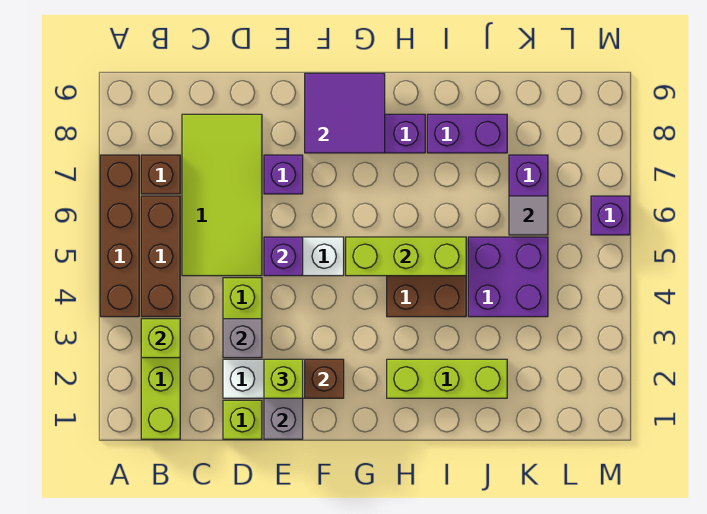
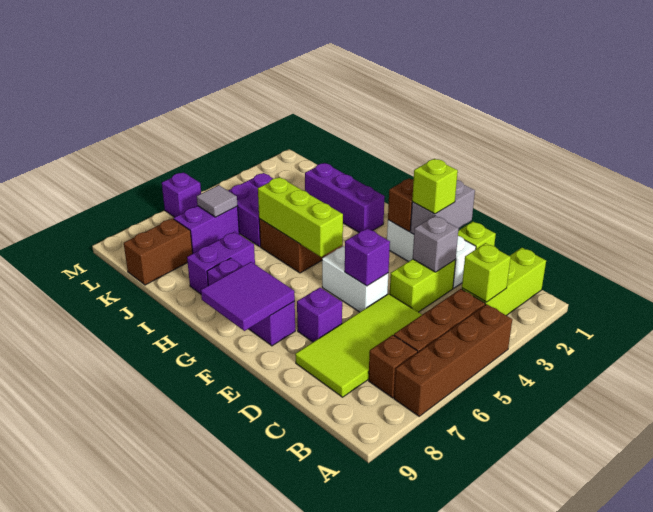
lime brick H2:J2 level 1 -> purple brick H2:J2 level 1
purple brick I8:J8 level 1 -> purple brick I7:I8 level 1
none -> brown brick K8:K9 level 1

